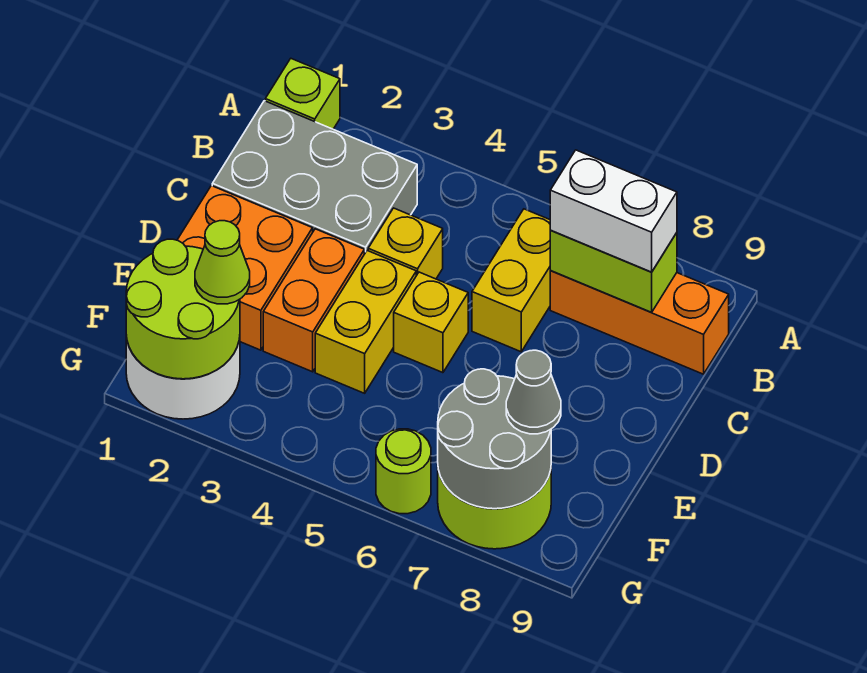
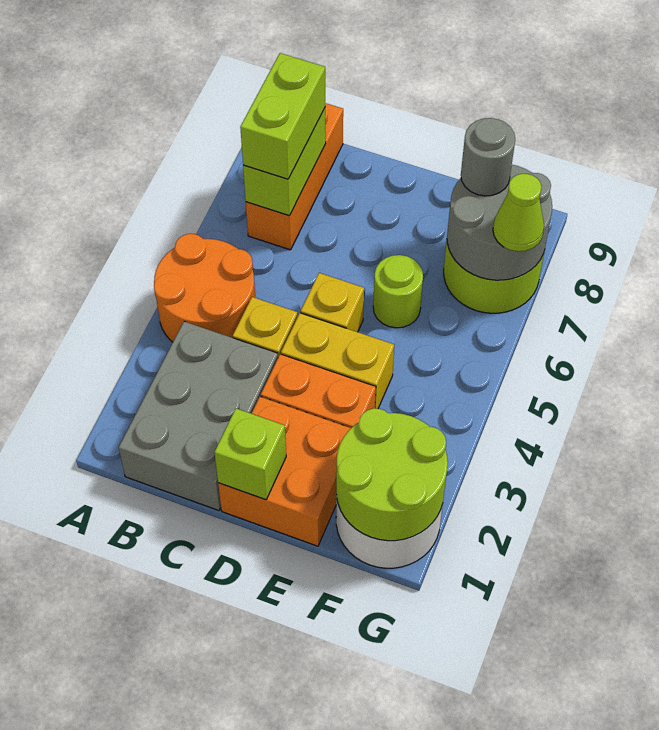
lime brick A1 level 1 -> lime brick D1 level 2
none -> orange round brick A4:B5 level 1
yellow brick B6:C6 level 1 -> none
white brick B7:B8 level 3 -> lime brick B7:B8 level 3
lime cone F2 level 3 -> lime cone G7 level 3
grey cone F8 level 3 -> grey round brick F8 level 3
lime round brick G6 level 1 -> lime round brick E6 level 1

